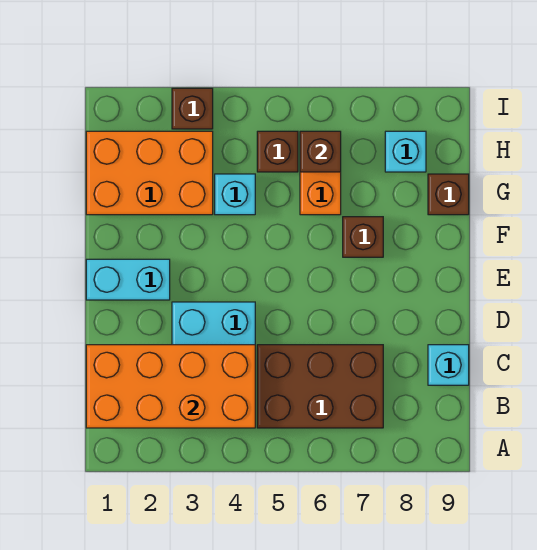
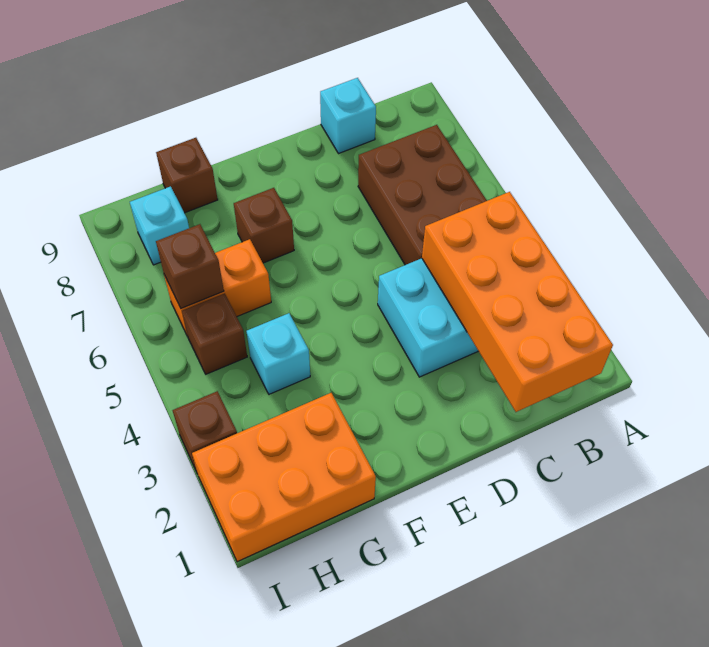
cyan brick E1:E2 level 1 -> none
orange brick G1:H3 level 1 -> orange brick G1:I2 level 1

